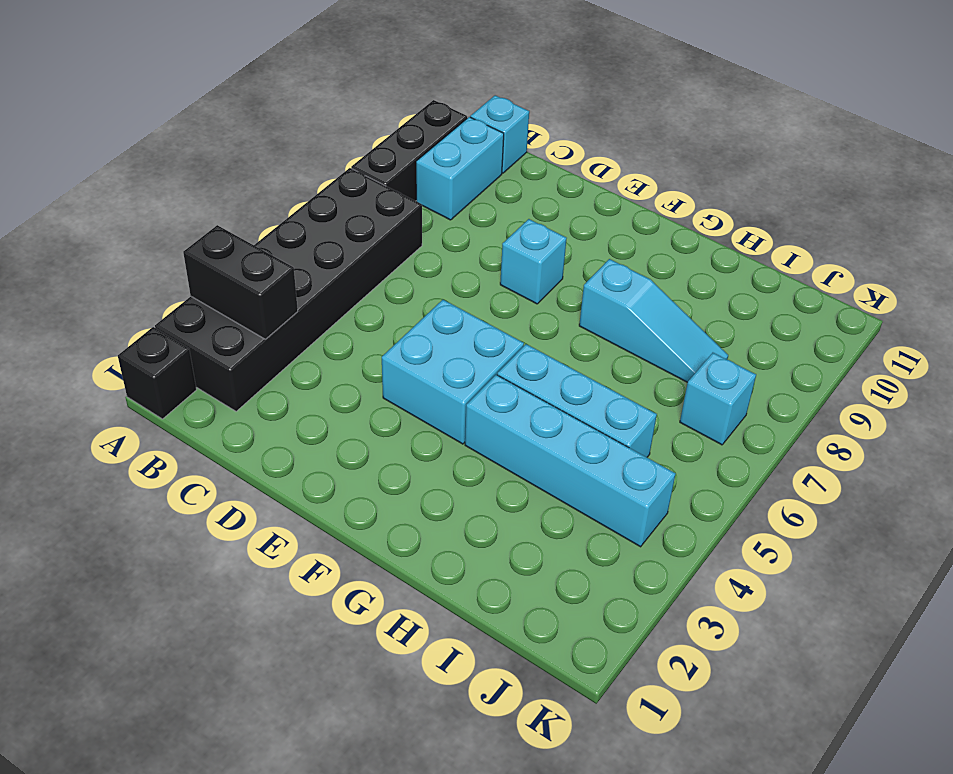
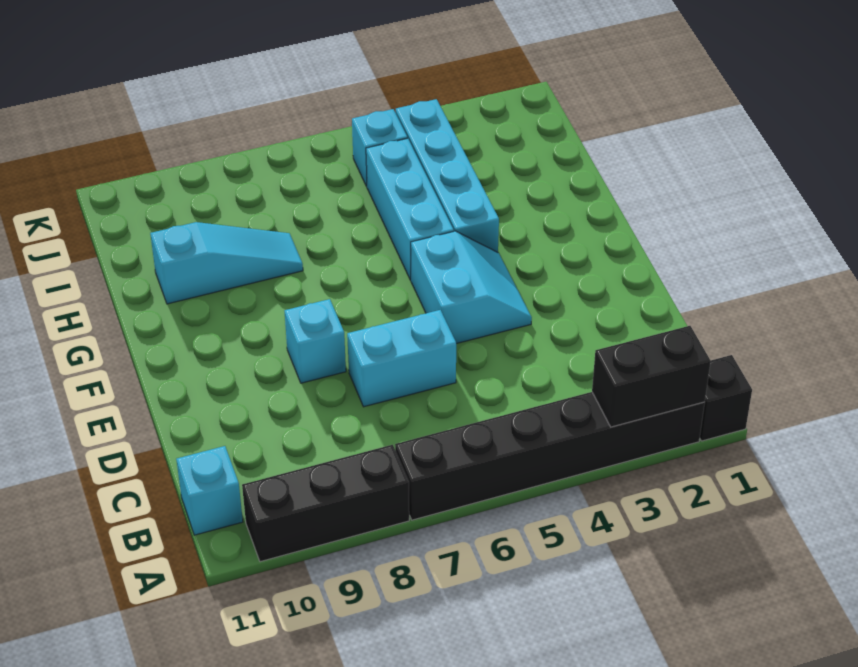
black brick A2:B7 level 1 -> black brick A2:A7 level 1
black brick A3:B3 level 2 -> black brick A2:A3 level 2
cyan brick B9:B10 level 1 -> cyan brick D6:D7 level 1
cyan brick E4:F5 level 1 -> cyan slope E4:F5 level 1 top 5
cyan slope G8:I8 level 1 top G -> cyan slope H8:H10 level 1 top 10
cyan brick J7 level 1 -> cyan brick J5 level 1

